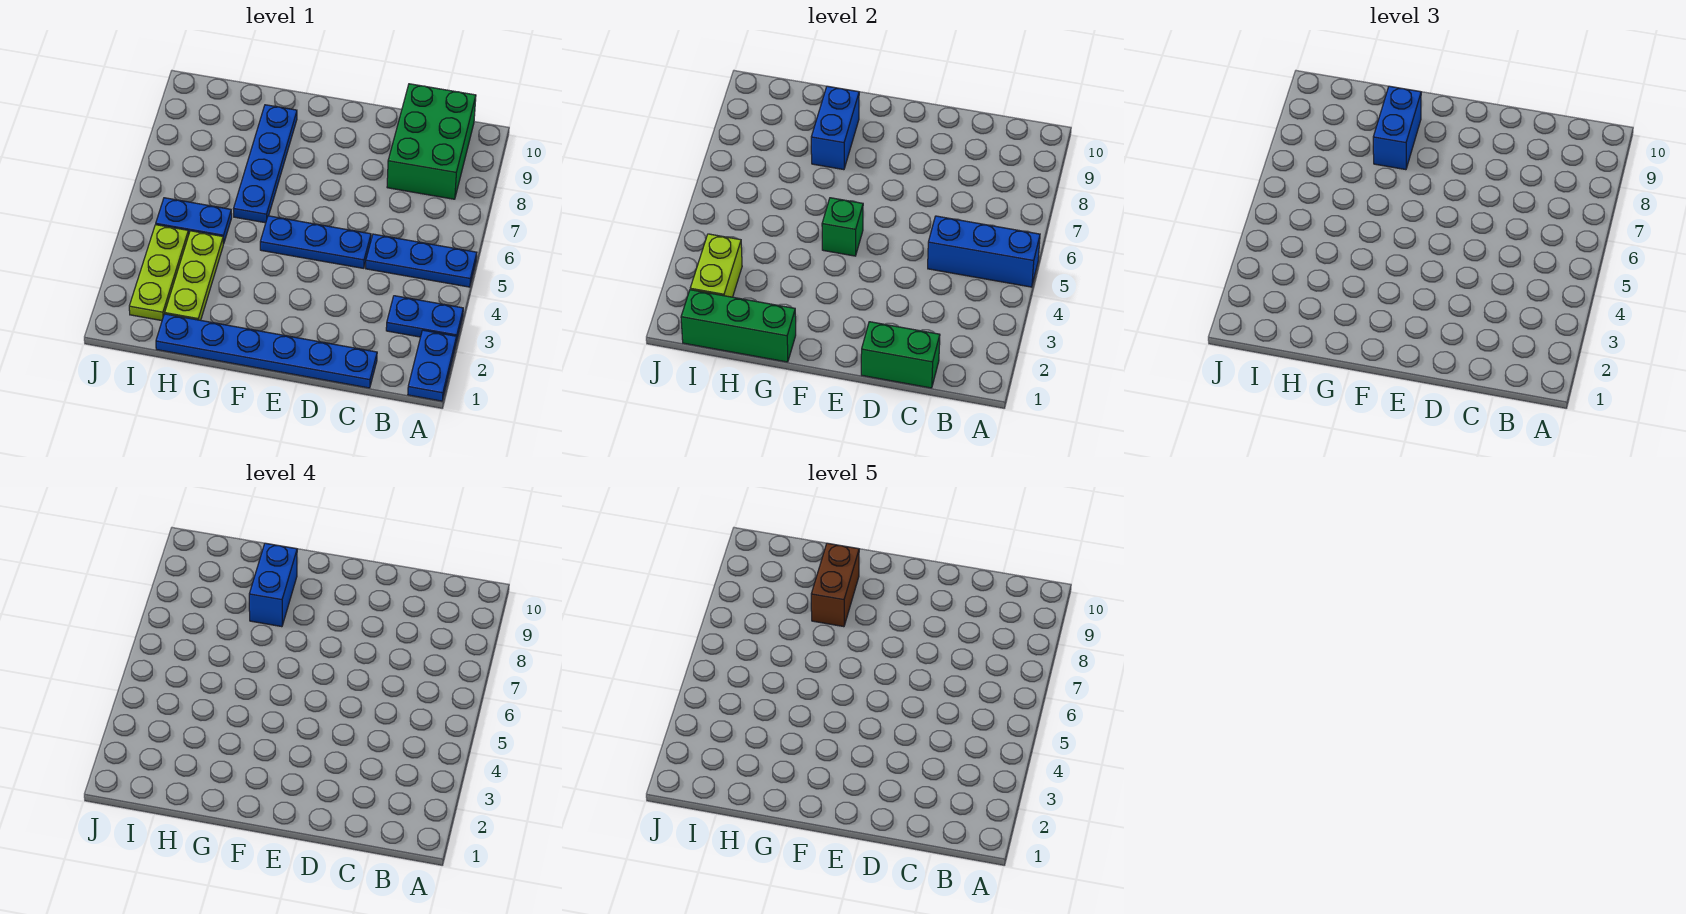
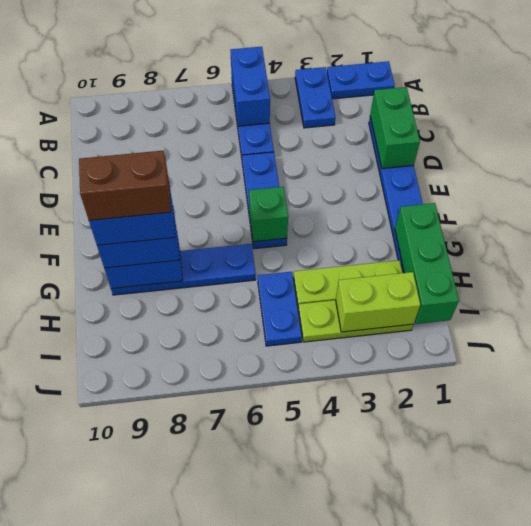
blue brick A5:C5 level 2 -> blue brick A5:B5 level 2
green brick B8:C10 level 1 -> none

